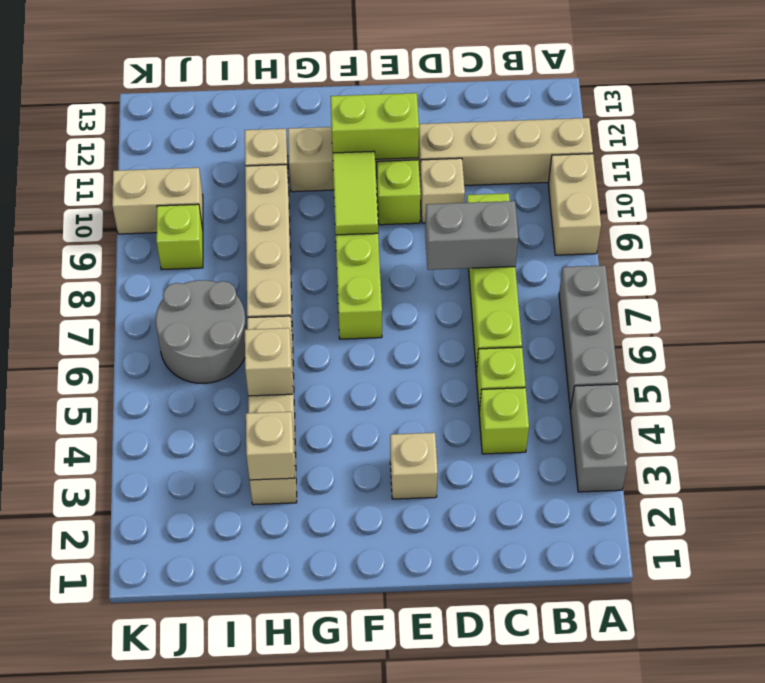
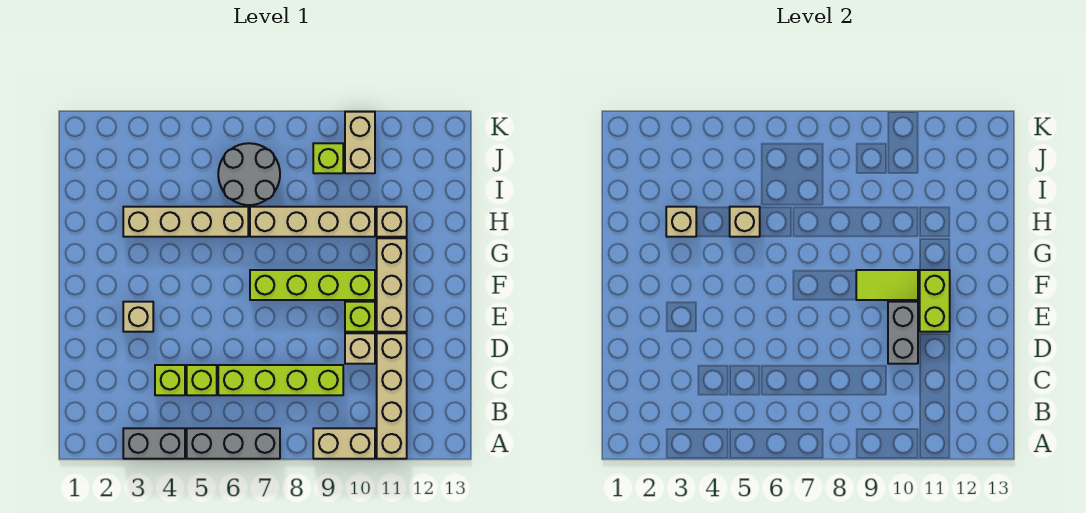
grey brick C8:D8 level 2 -> grey brick D10:E10 level 2

